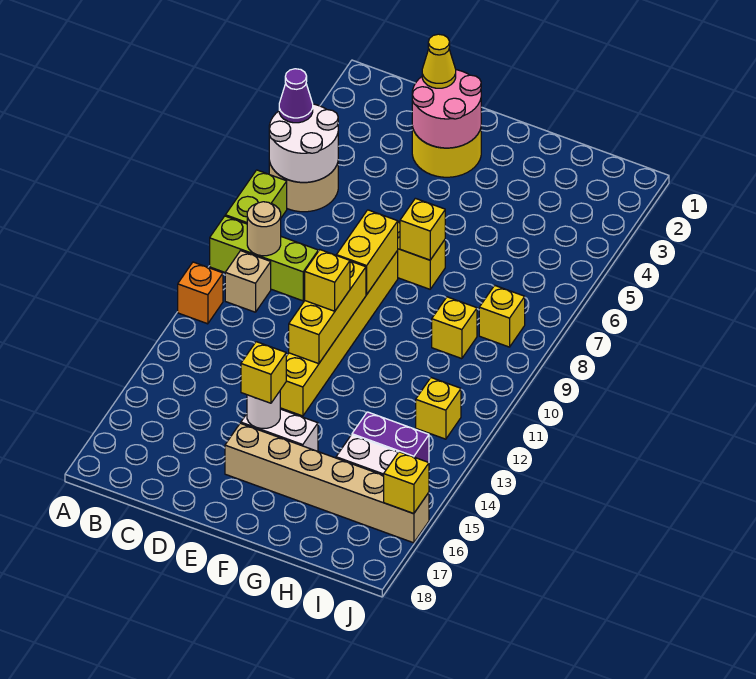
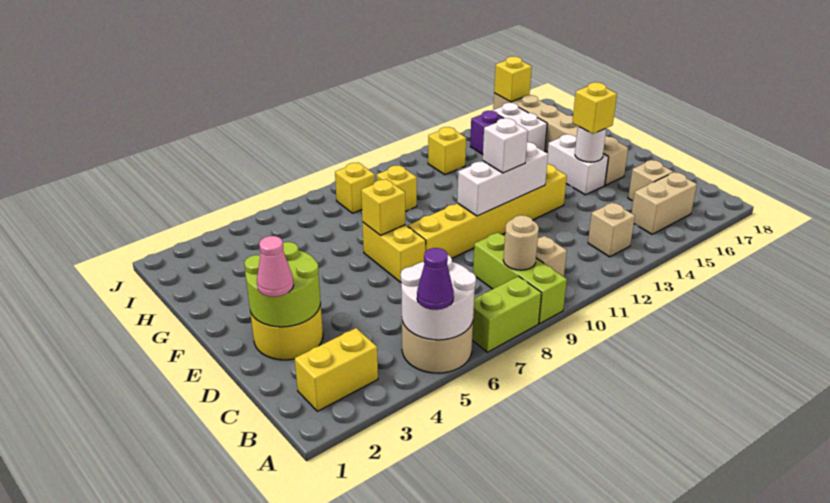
orange brick A11 level 1 -> none
none -> tan brick B13 level 1
none -> tan brick B15:B16 level 1
none -> tan brick C16 level 1
pink round brick D2:E3 level 2 -> lime round brick D2:E3 level 2
yellow cone D2 level 3 -> pink cone D2 level 3
yellow brick E8:E9 level 2 -> yellow brick B2:B3 level 1
yellow brick E10:E12 level 2 -> white brick E10:E12 level 2
yellow brick E11 level 3 -> white brick E11 level 3

